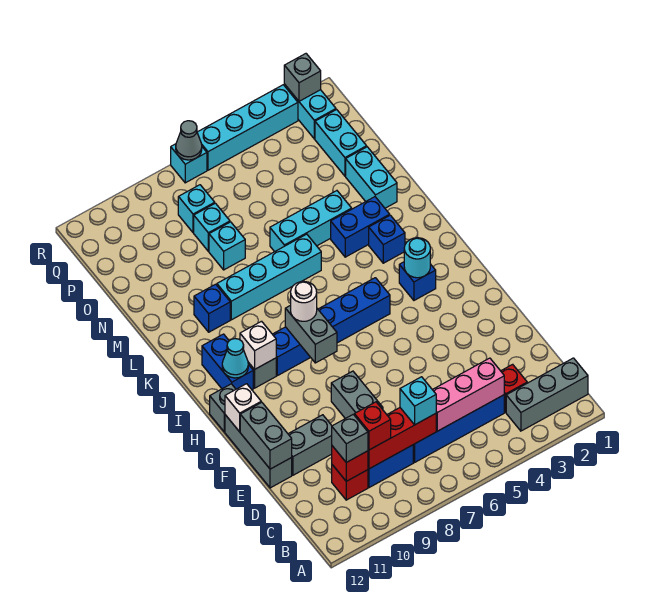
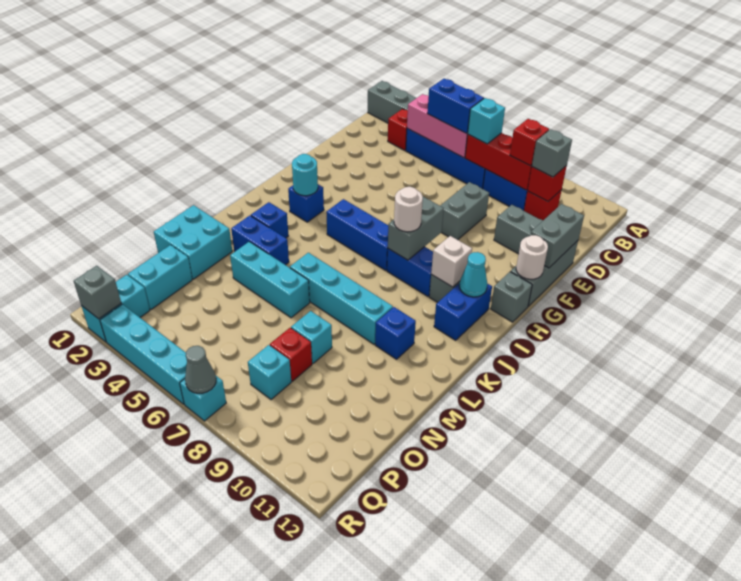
none -> blue brick C5:C6 level 3
white brick G12 level 2 -> white round brick G12 level 2
cyan brick M2:N2 level 1 -> cyan brick M1:N2 level 1
cyan brick O8 level 1 -> red brick O8 level 1

